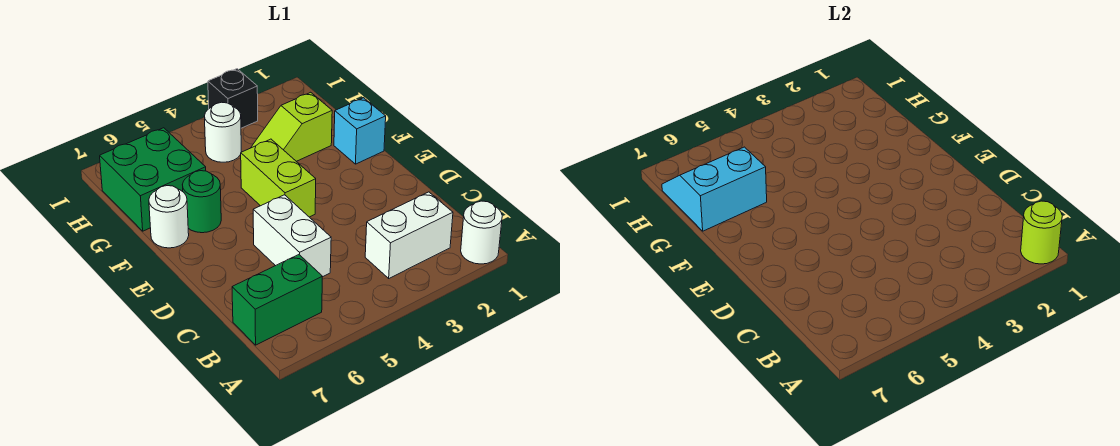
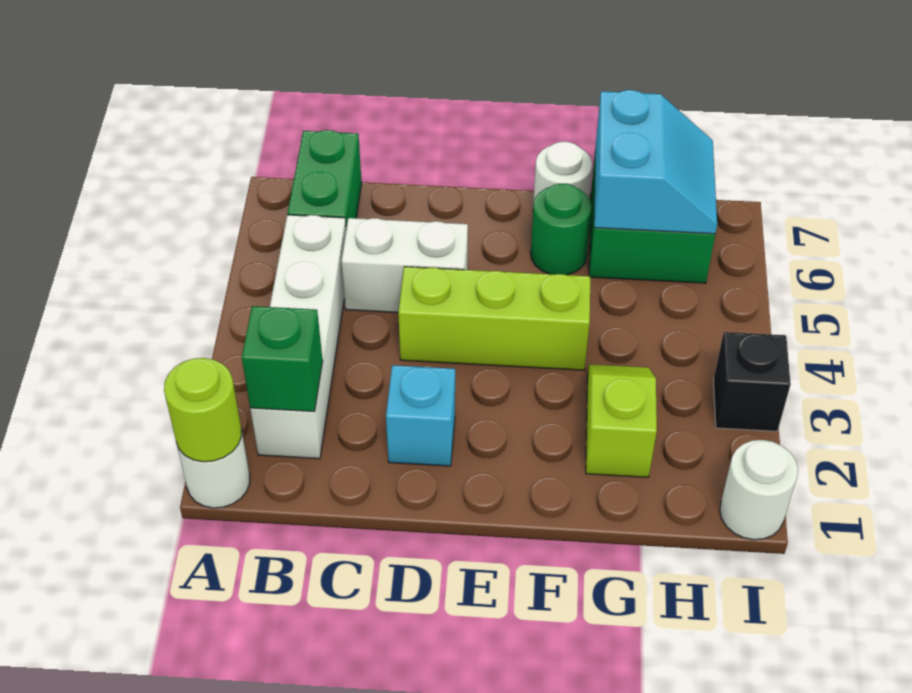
white brick B2:B3 level 1 -> white brick B2:B5 level 1
none -> green brick B2 level 2
lime brick E4:F4 level 1 -> lime brick D4:F4 level 1
cyan brick F1 level 1 -> cyan brick D2 level 1
white round brick H4 level 1 -> white round brick I1 level 1

